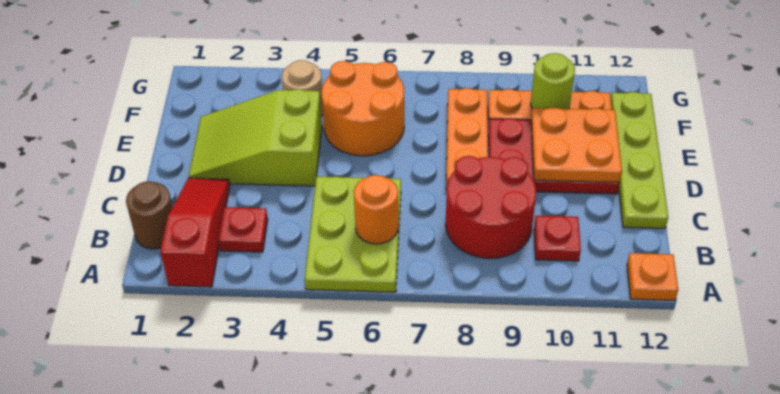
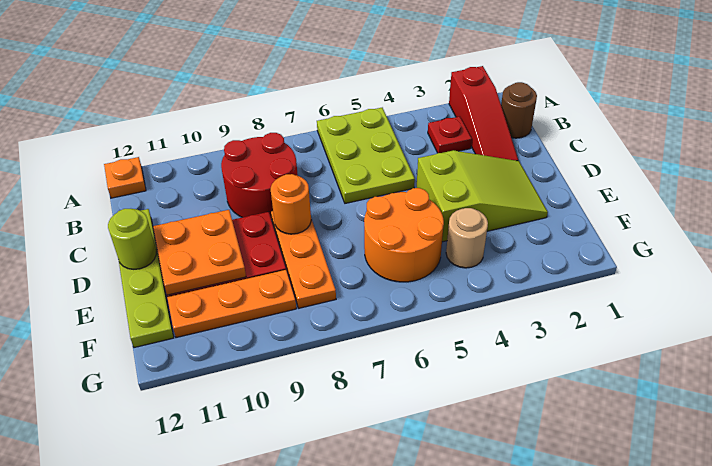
orange round brick B6 level 2 -> orange round brick D8 level 2
red plate B10 level 1 -> none
lime round brick F10 level 2 -> lime round brick D12 level 2

